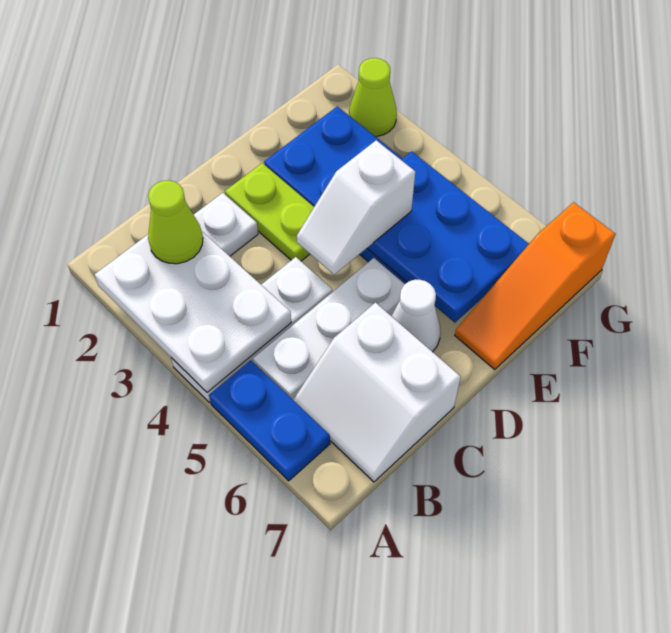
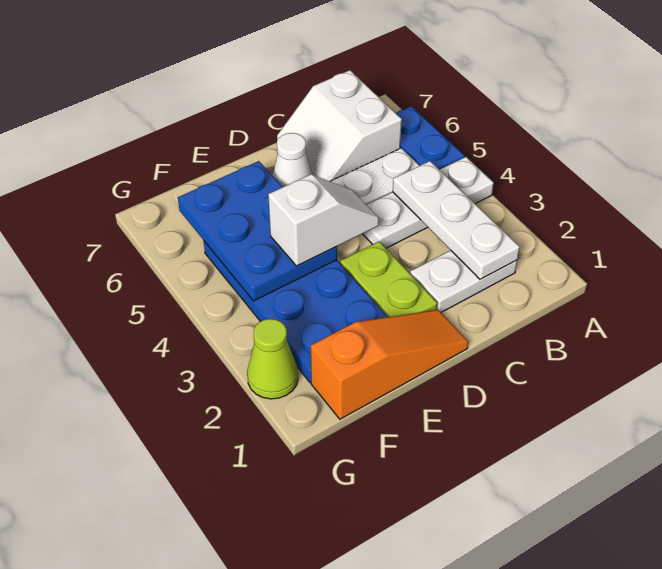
white plate A2:B4 level 2 -> white plate B2:B4 level 2
lime cone B2 level 3 -> none
white slope B6:C7 level 1 top C -> white slope B6:C7 level 1 top B
orange slope E7:G7 level 1 top G -> orange slope D1:F1 level 1 top F

